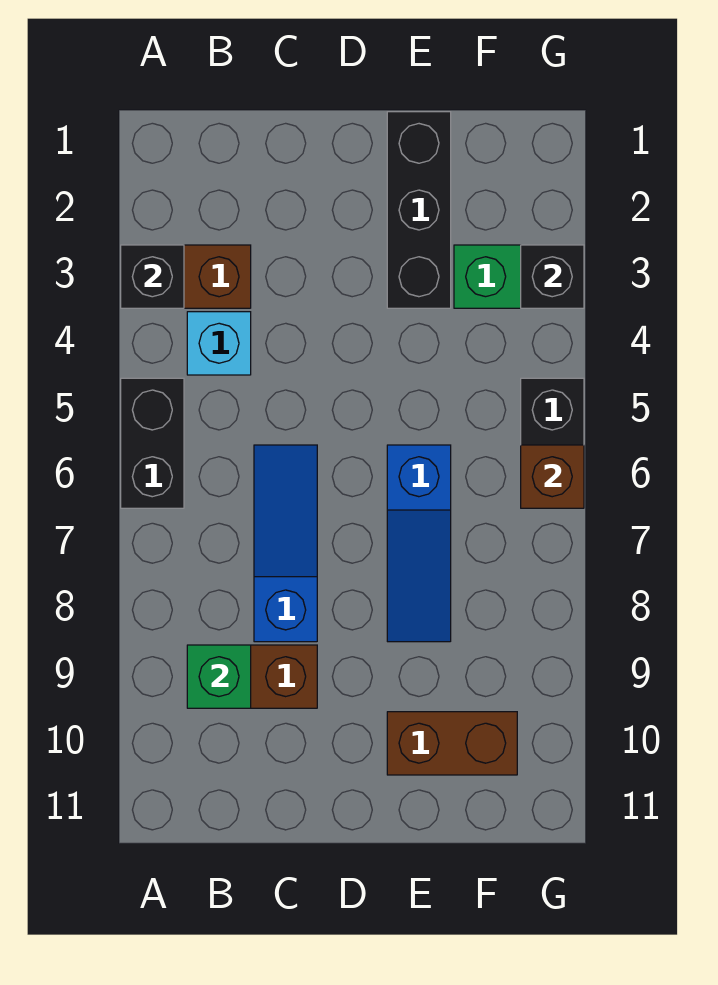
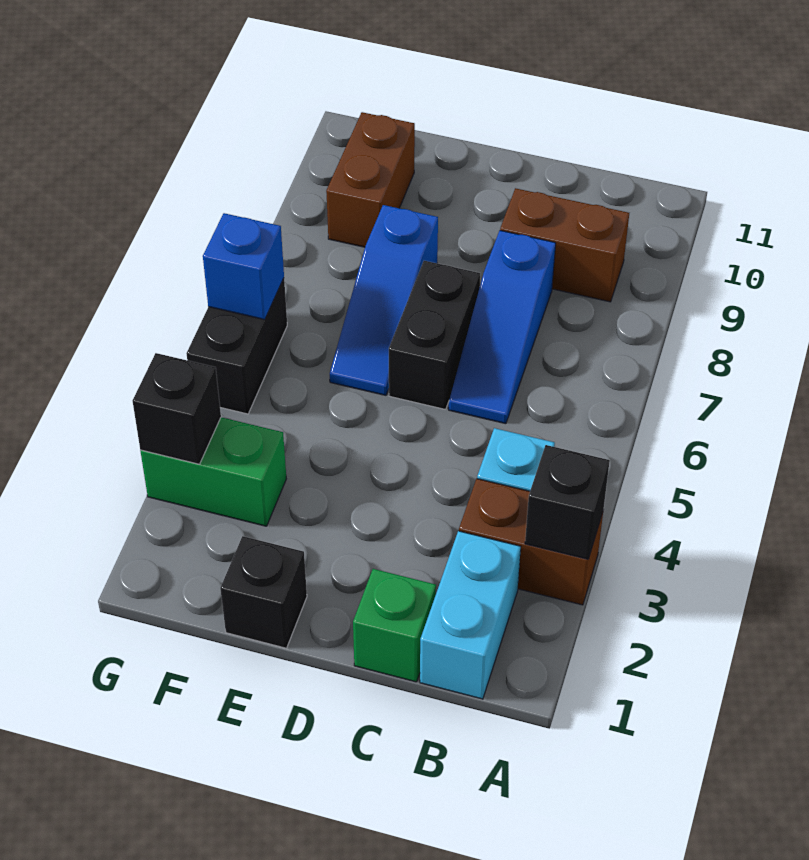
black brick A5:A6 level 1 -> black brick D6:D7 level 1
none -> cyan brick B1:B2 level 1
green brick B9 level 2 -> green brick C1 level 1
black brick E1:E3 level 1 -> black brick E1 level 1
blue slope E6:E8 level 1 top 6 -> blue slope E6:E8 level 1 top 8
brown brick E10:F10 level 1 -> brown brick F9:F10 level 1
brown brick G6 level 2 -> blue brick G6 level 2

